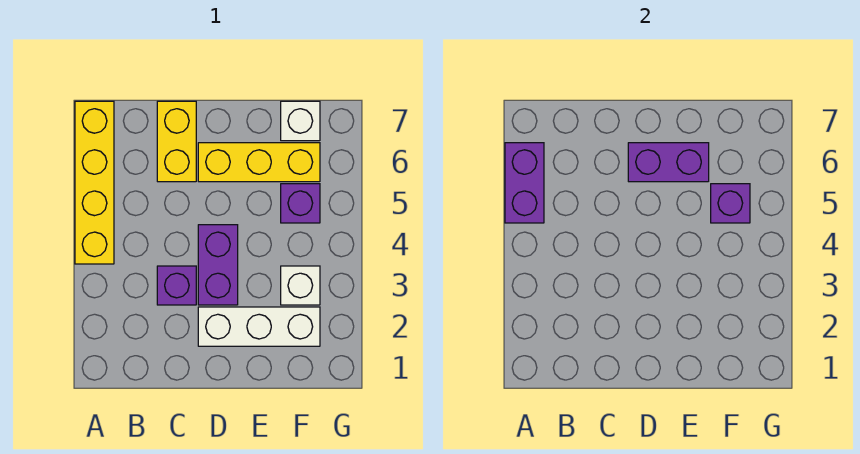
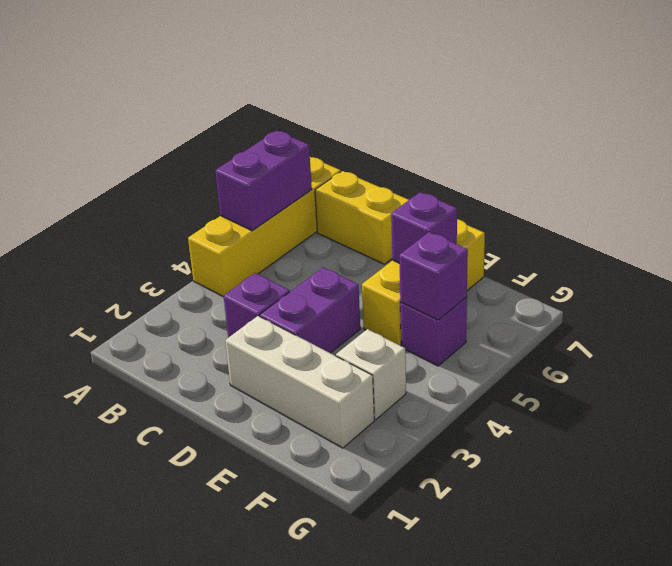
yellow brick C6:C7 level 1 -> yellow brick B7:C7 level 1
yellow brick D6:F6 level 1 -> yellow brick E5:E7 level 1
purple brick D6:E6 level 2 -> purple brick E6 level 2
white brick F7 level 1 -> none

